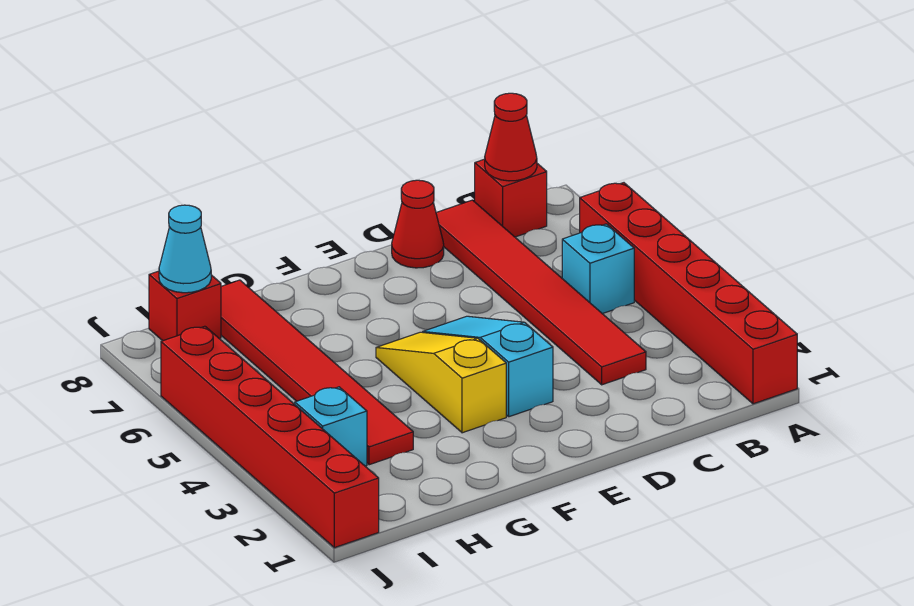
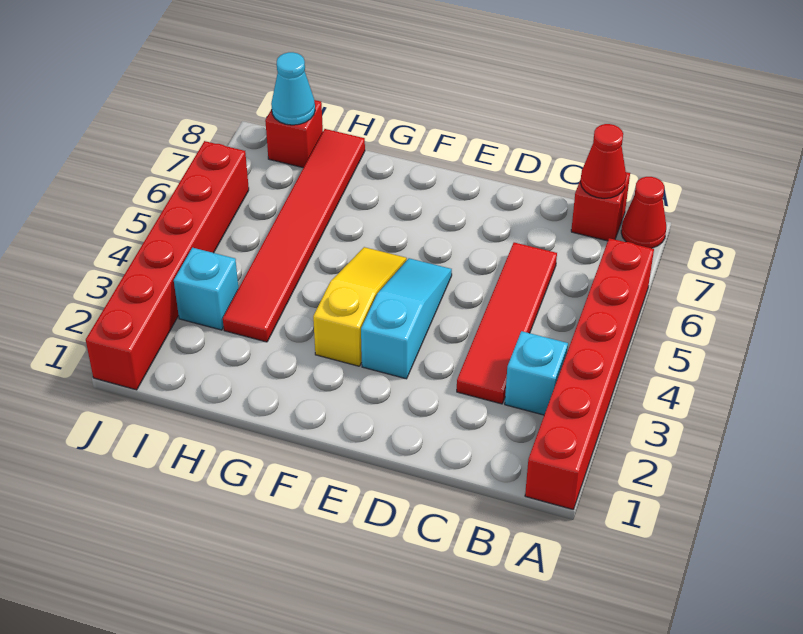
cyan brick B5 level 1 -> cyan brick B3 level 1
red tile C3:C8 level 1 -> red tile C3:C6 level 1
red cone D8 level 1 -> red cone A8 level 1

